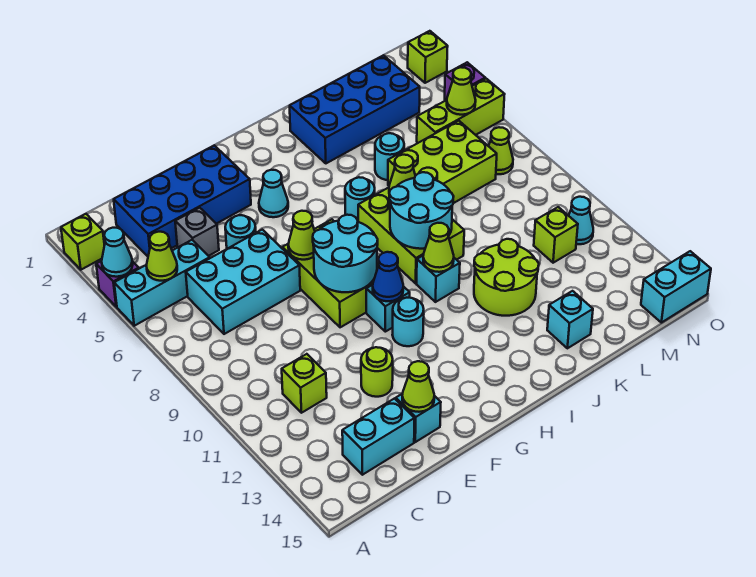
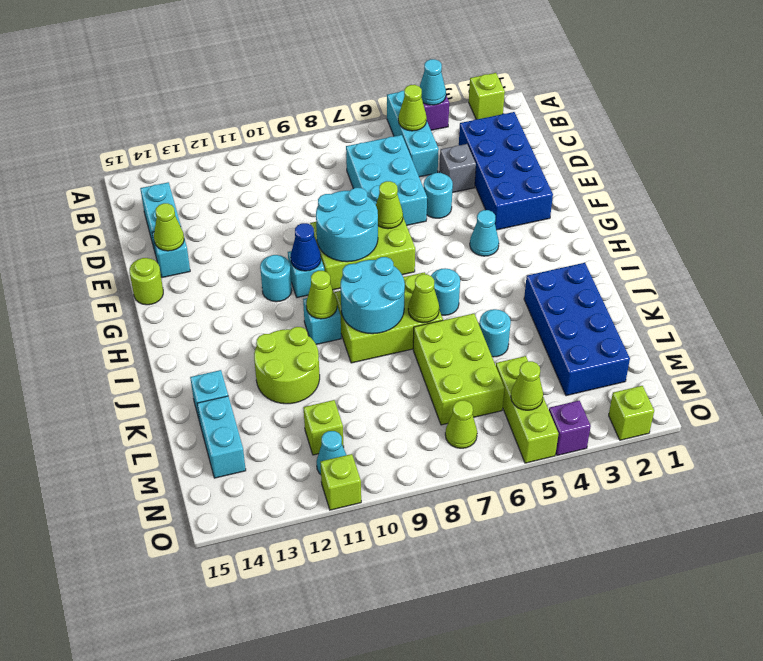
lime brick C11 level 1 -> lime brick O11 level 1
lime round brick E12 level 1 -> lime round brick F15 level 1
cyan brick N15:O15 level 1 -> cyan brick L14:M14 level 1

